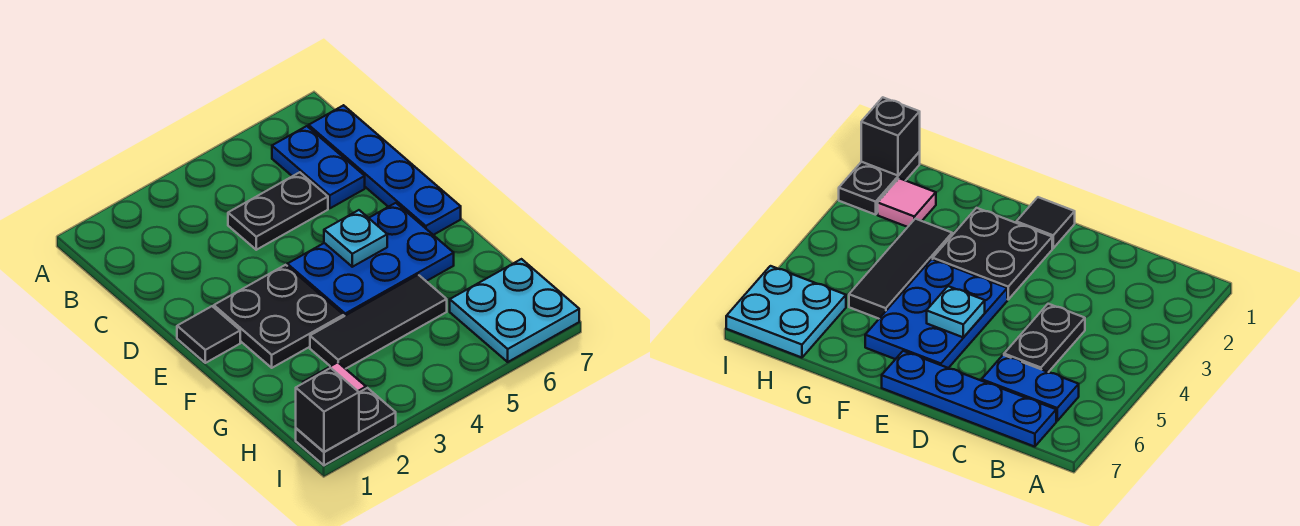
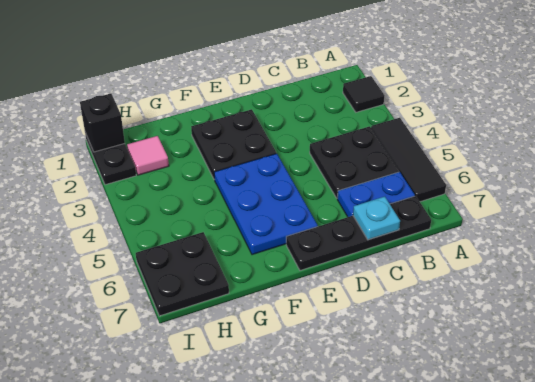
blue plate B7:E7 level 1 -> black plate B7:E7 level 1
black plate C4:C5 level 1 -> black plate B4:C5 level 1
black tile E1 level 1 -> black tile A2 level 1
cyan plate E5 level 2 -> cyan plate C7 level 2
black tile G3:G5 level 1 -> black tile A4:A6 level 1
cyan plate H6:I7 level 1 -> black plate H6:I7 level 1

